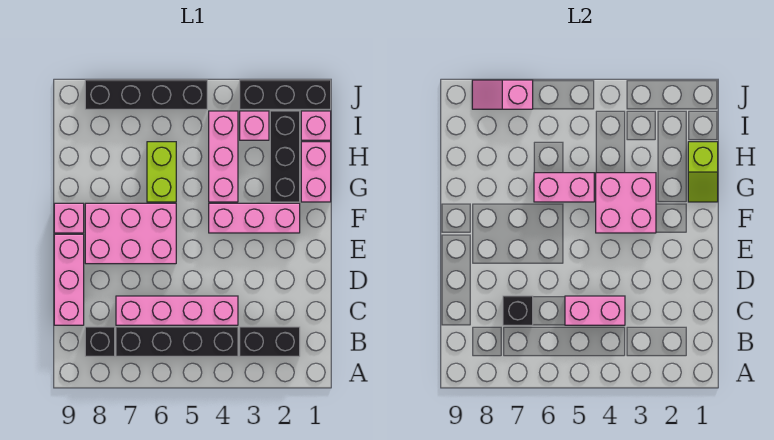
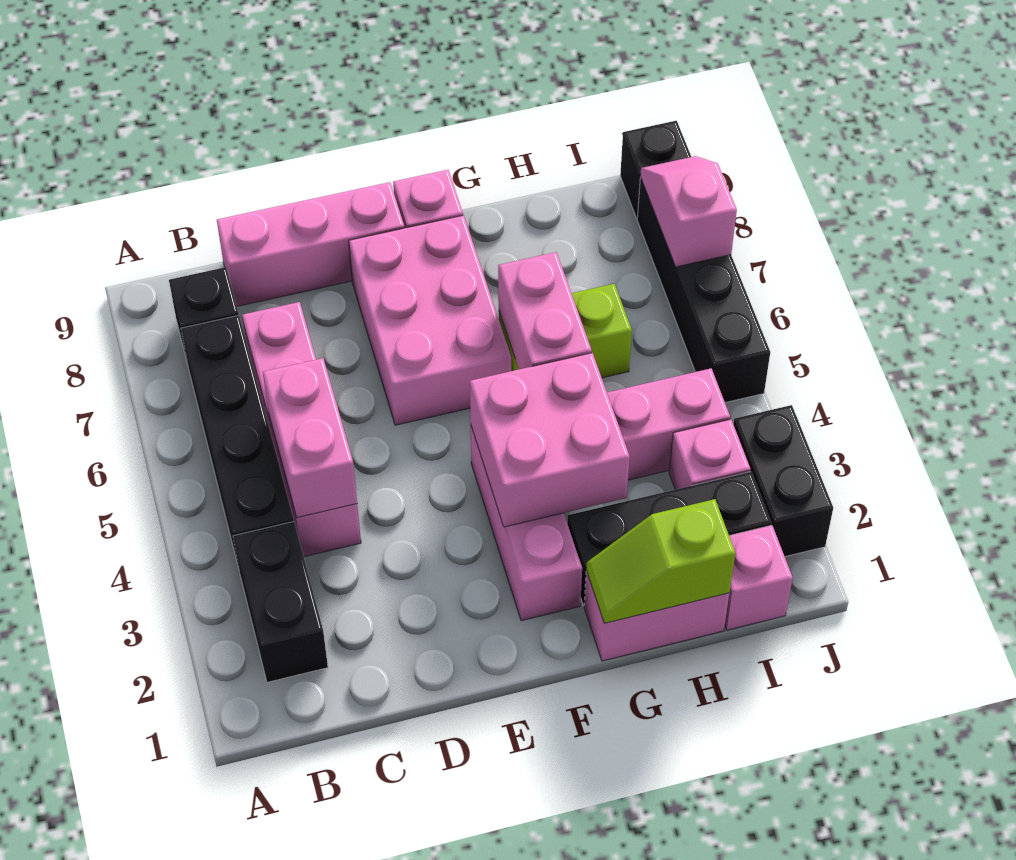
black brick C7 level 2 -> black brick J9 level 1
black brick J1:J3 level 1 -> black brick J2:J3 level 1

